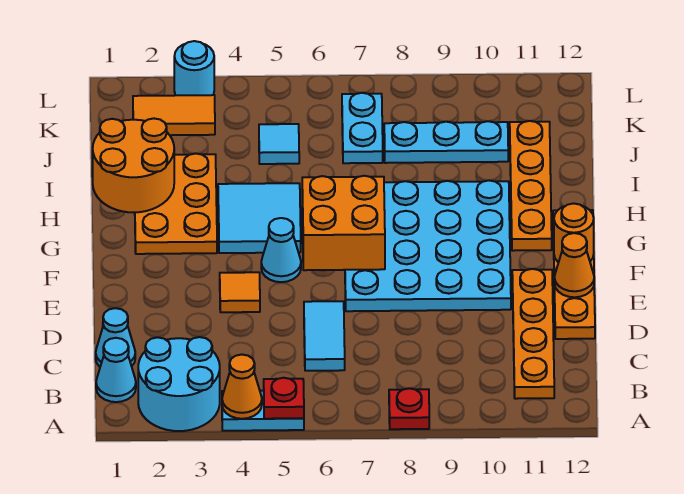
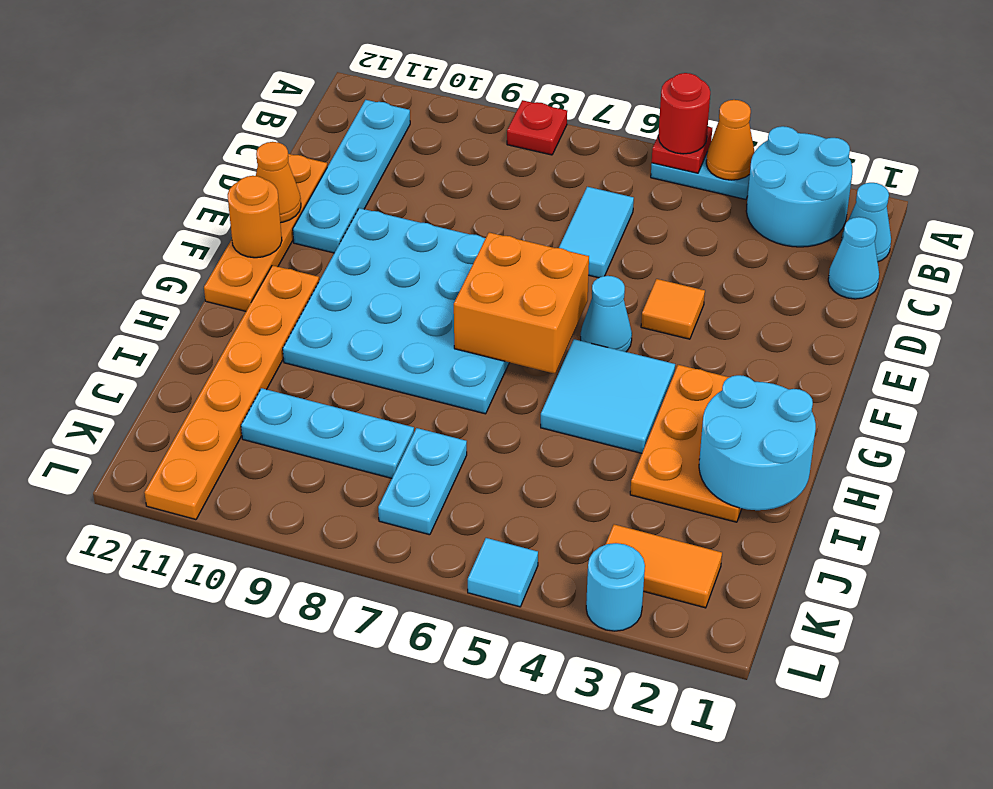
none -> red round brick A5 level 3
orange plate B11:E11 level 1 -> cyan plate B11:E11 level 1
orange plate G11:J11 level 1 -> orange plate G11:L11 level 1
orange round brick H1:I2 level 2 -> cyan round brick H1:I2 level 2
cyan tile J5 level 1 -> cyan tile L5 level 1

